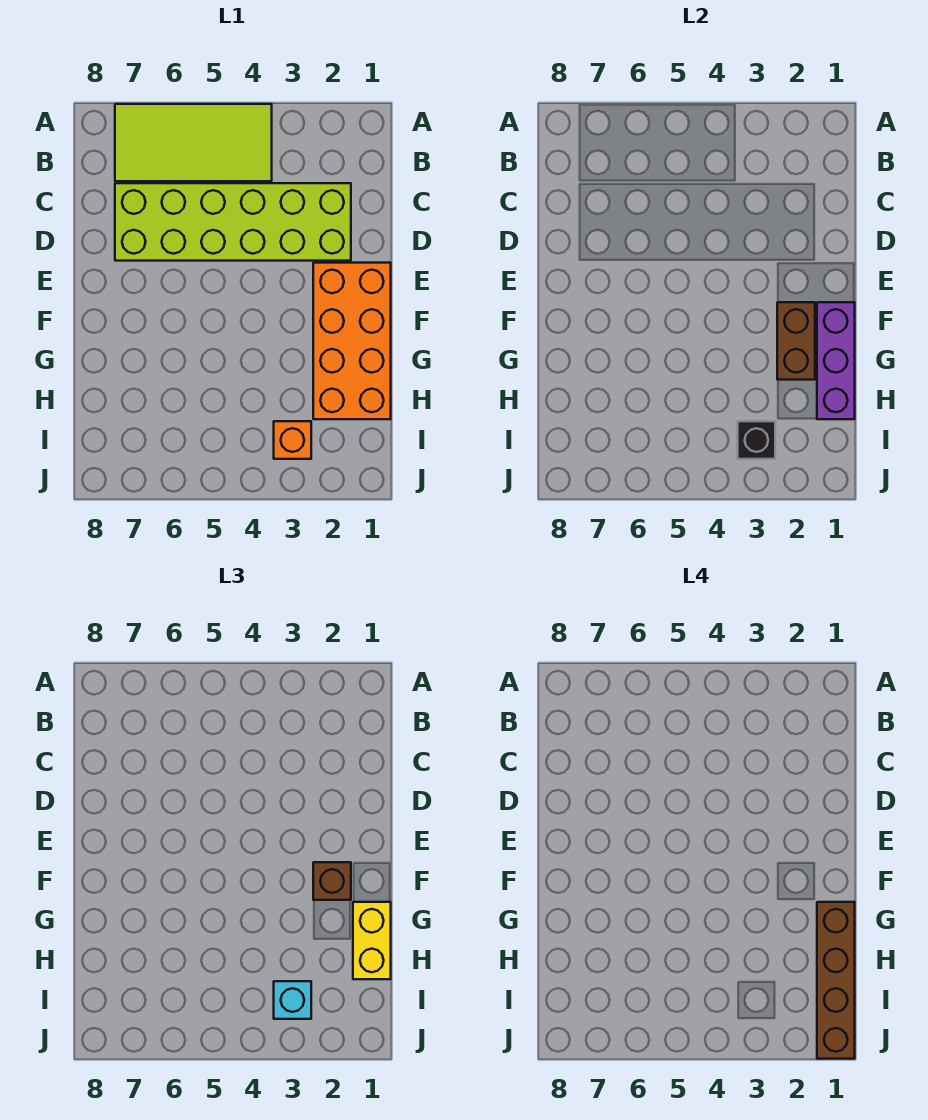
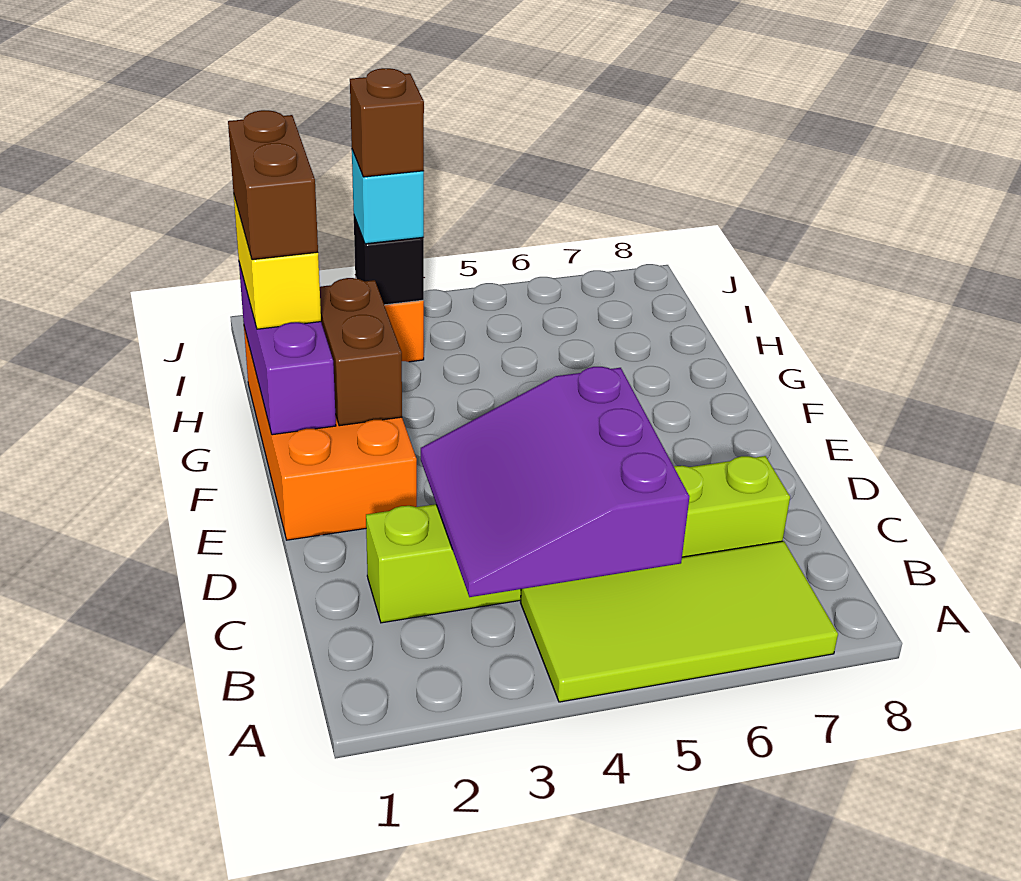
none -> purple slope B3:D5 level 2 top 5
lime brick C2:D7 level 1 -> lime brick C2:C7 level 1
brown brick F2 level 3 -> brown brick I3 level 4
brown brick G1:J1 level 4 -> brown brick G1:H1 level 4

